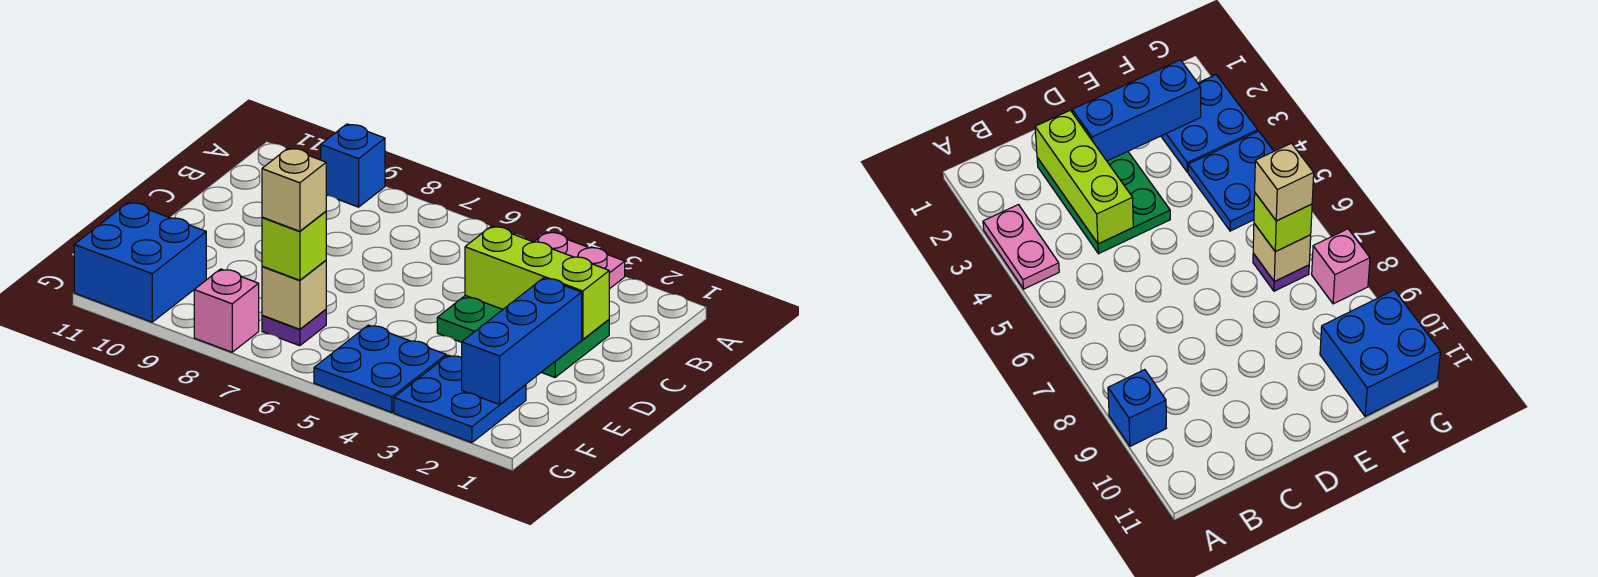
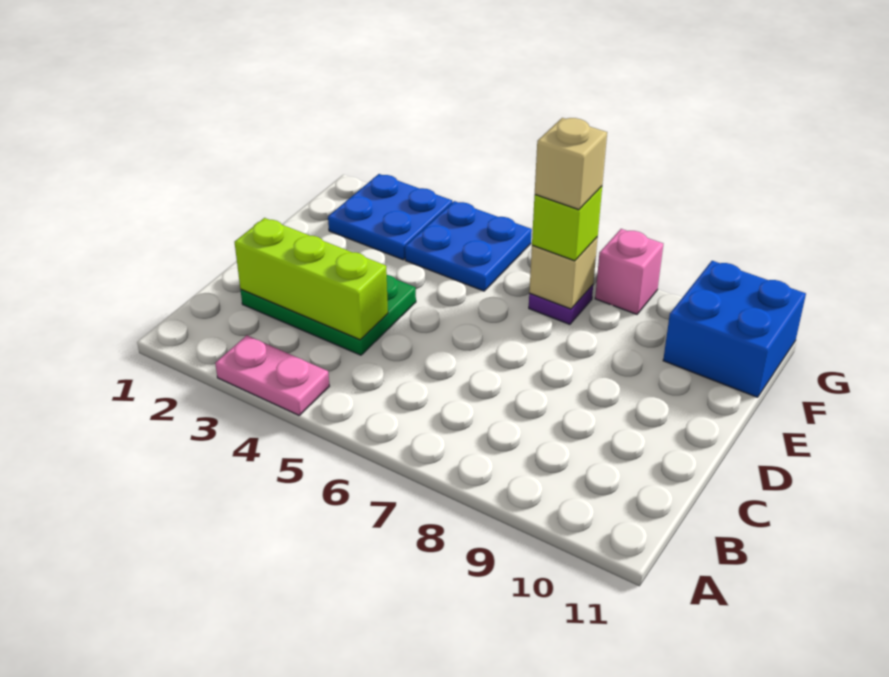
blue brick A9 level 1 -> none
blue brick D2:F2 level 2 -> none

